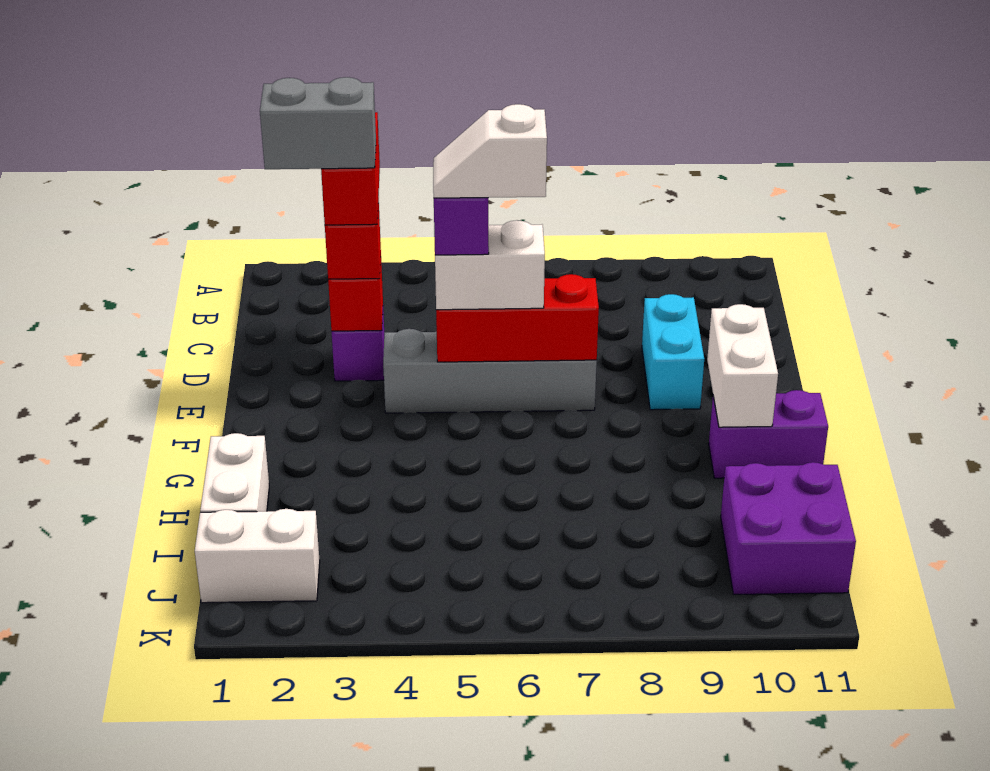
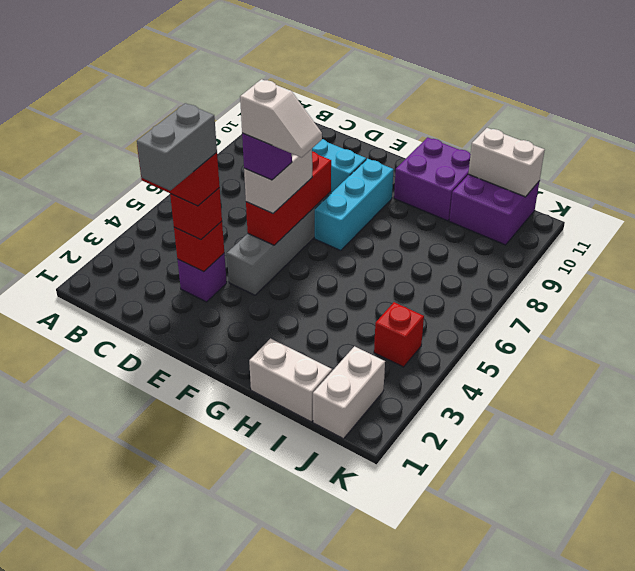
white slope E5:E6 level 5 top 6 -> white slope E5:F5 level 5 top E
none -> cyan brick F7:F9 level 1
white brick F10:G10 level 2 -> white brick I11:J11 level 2
purple brick G10:G11 level 1 -> purple brick G10:H11 level 1
none -> red brick J4 level 1

